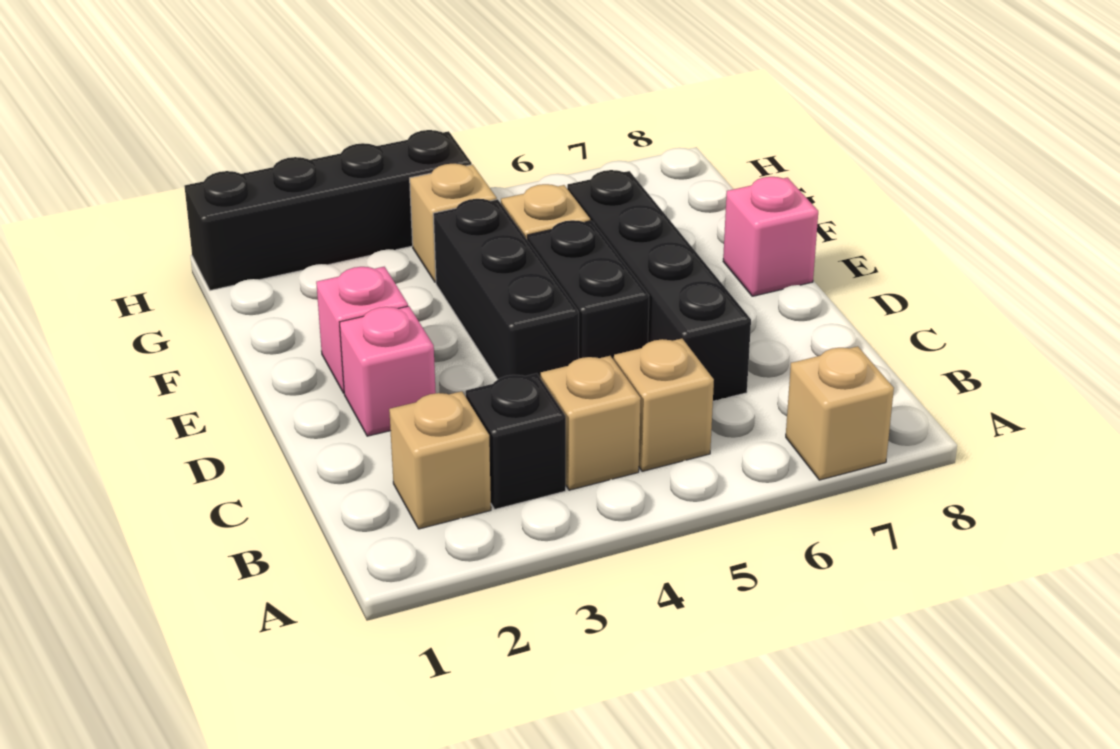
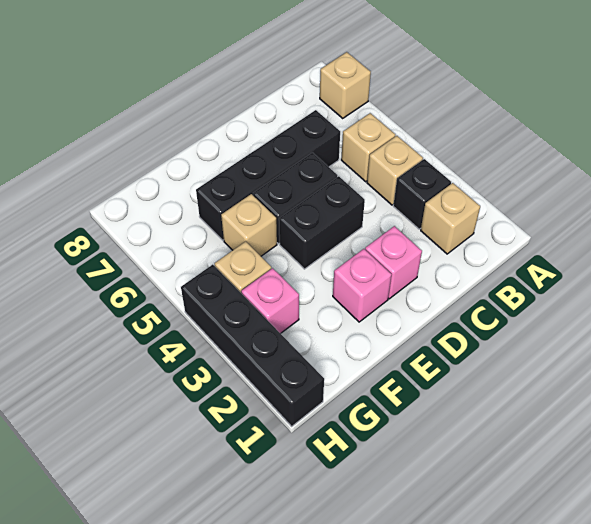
black brick D4:F4 level 1 -> black brick D4:E4 level 1
pink brick E8 level 1 -> pink brick G3 level 1

